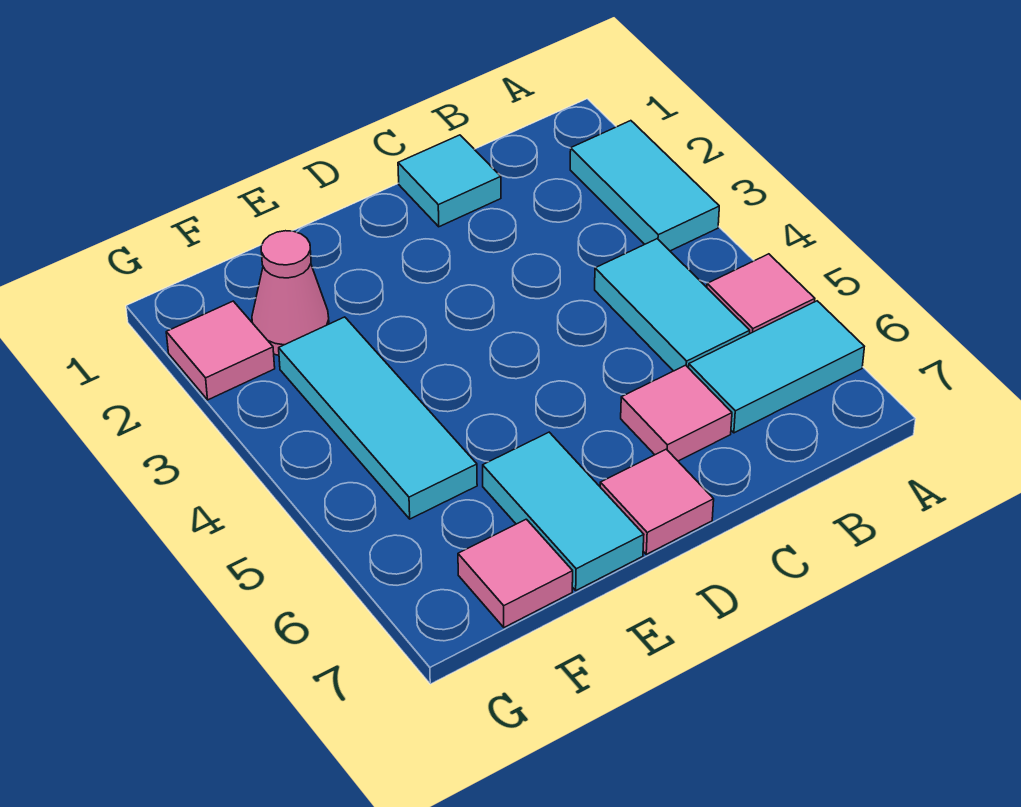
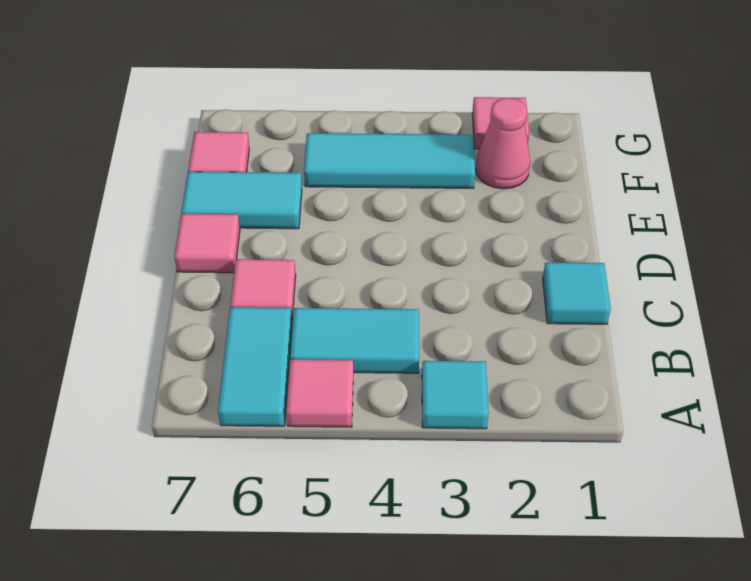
cyan tile A2:A3 level 1 -> cyan tile A3 level 1

